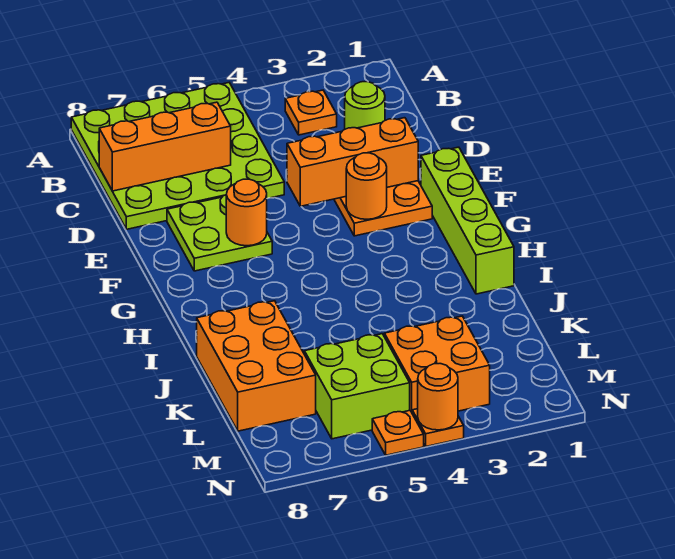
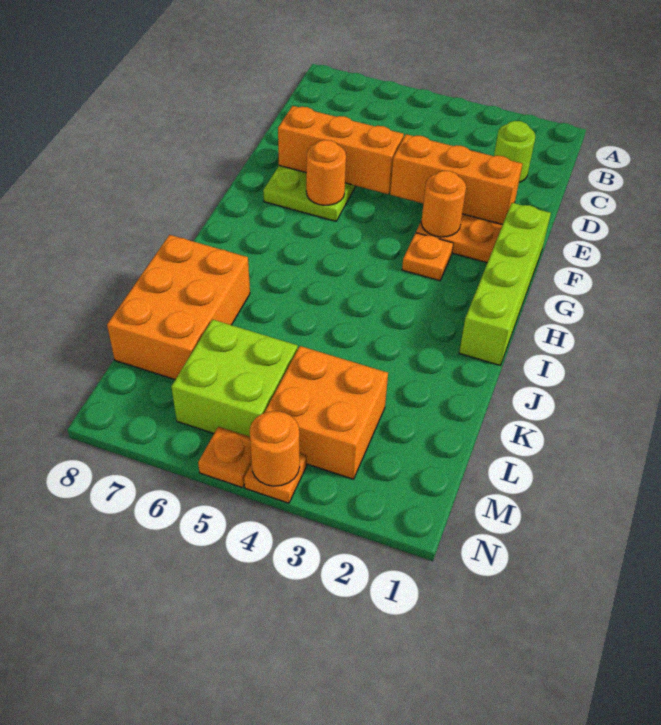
lime plate A5:D8 level 1 -> none
orange plate B3 level 1 -> orange plate G3 level 1
orange brick C6:C8 level 2 -> orange brick E5:E7 level 2

